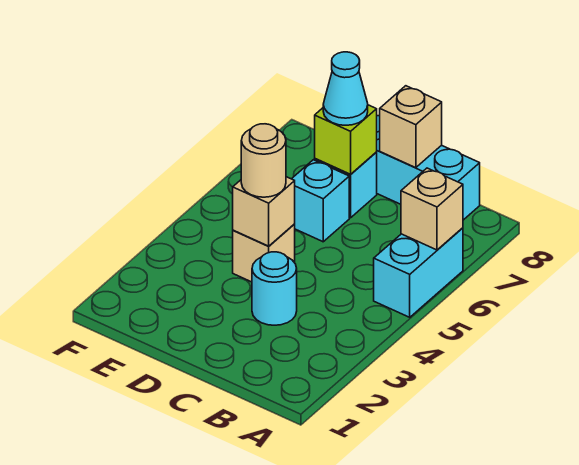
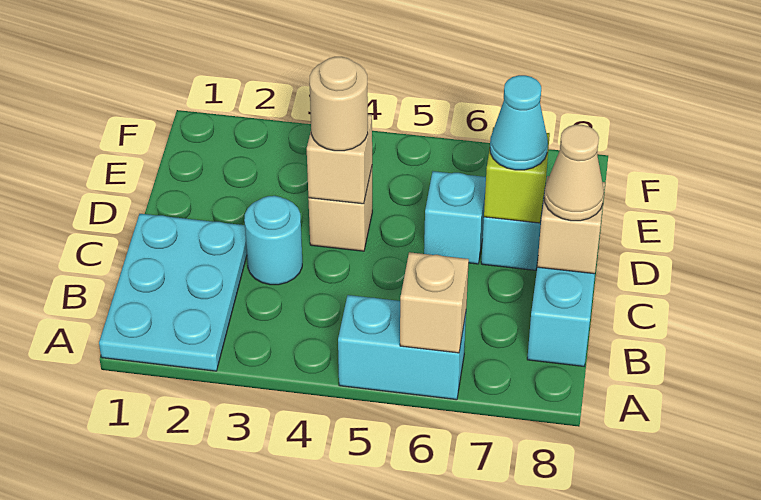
none -> cyan plate A1:C2 level 1
none -> tan cone C8 level 3

